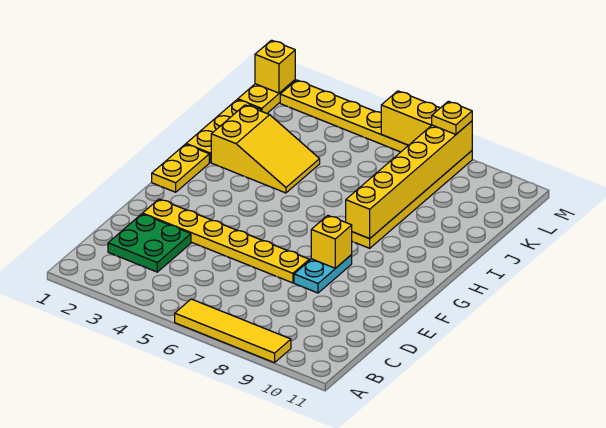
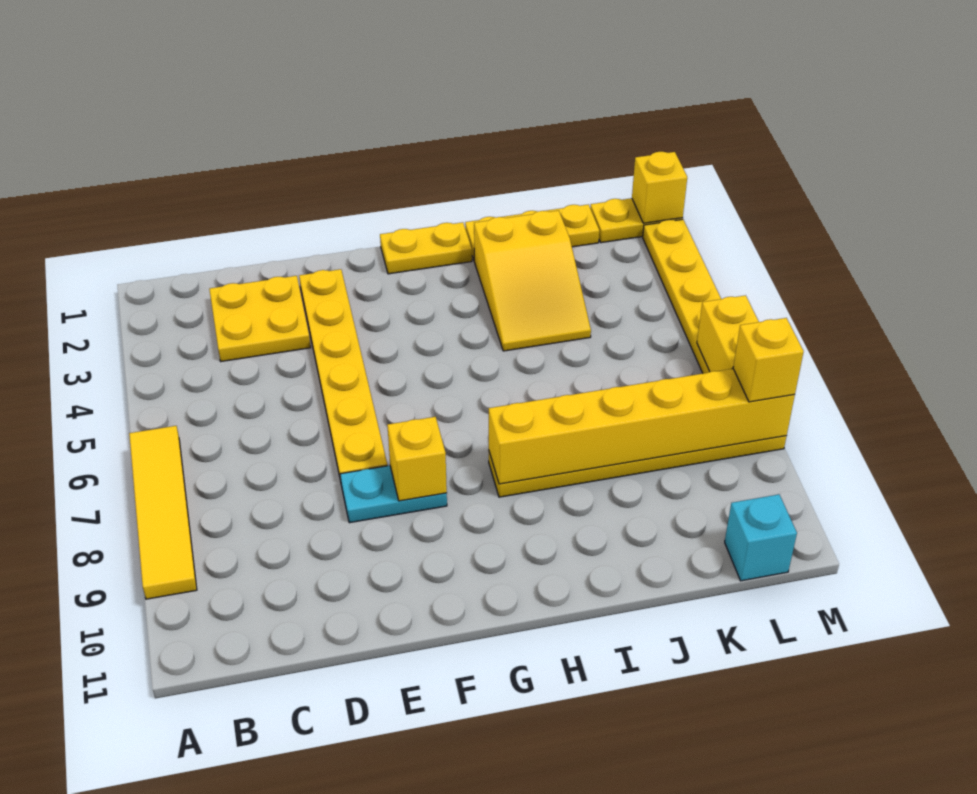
green plate C2:D3 level 1 -> yellow plate C2:D3 level 1
none -> cyan brick L11 level 1
yellow plate M8 level 3 -> yellow brick M8 level 3

